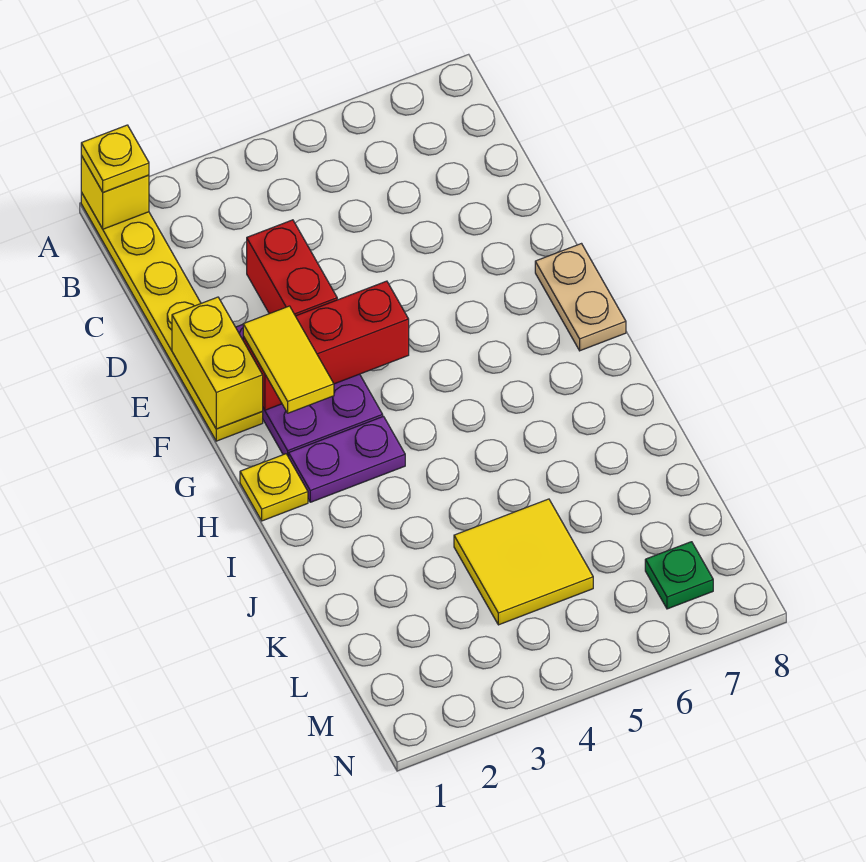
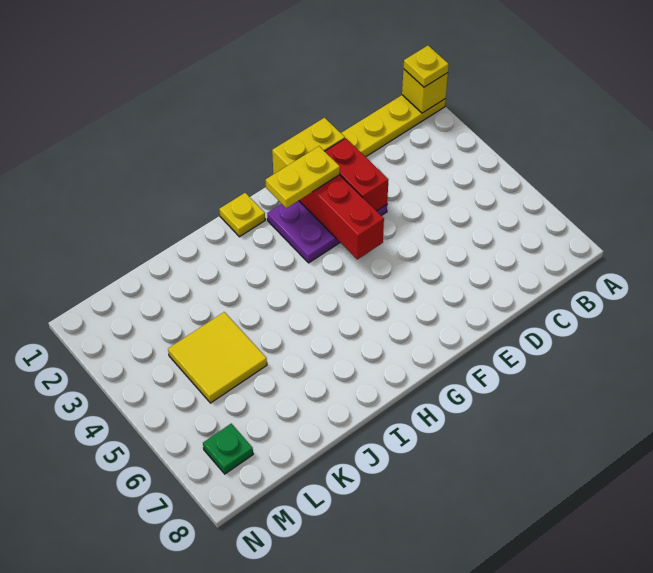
red brick D3:E3 level 2 -> red brick E2:E3 level 2
yellow tile F2:G2 level 3 -> yellow plate F2:G2 level 3
tan plate F8:G8 level 1 -> none
purple plate H2:H3 level 1 -> none

